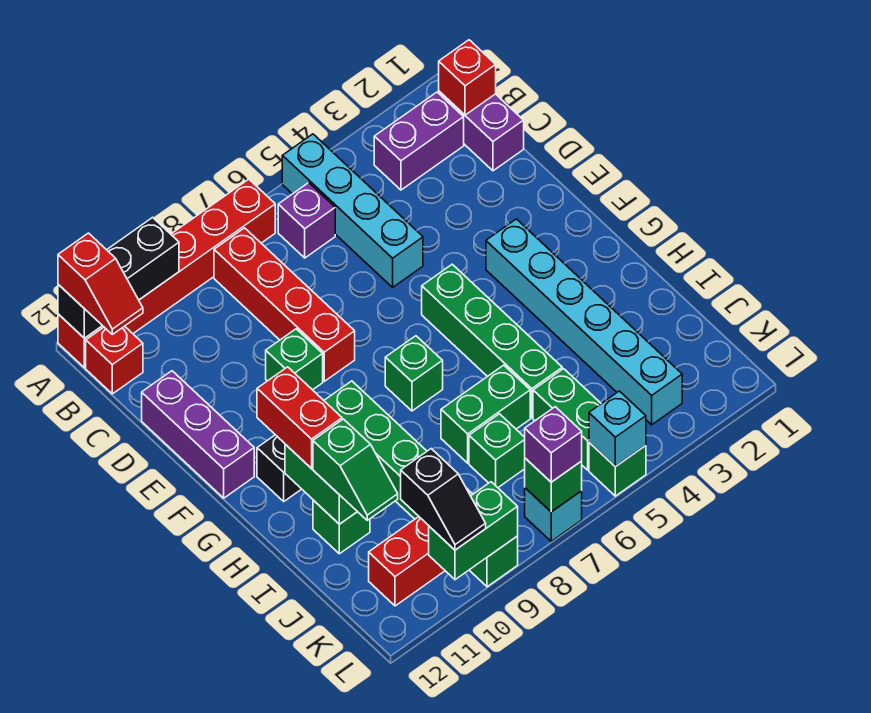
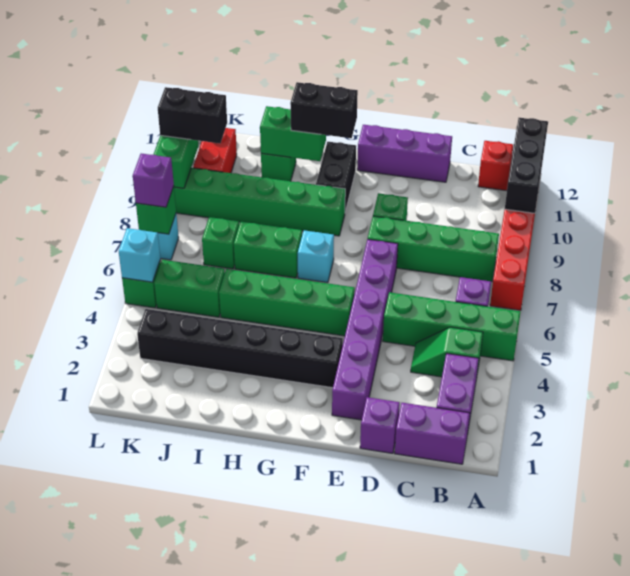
cyan brick A5:D5 level 1 -> green brick A5:D5 level 1
red slope A12:B12 level 3 top A -> none
red brick B1 level 2 -> none
red brick B8:E8 level 1 -> green brick B8:E8 level 1
none -> purple brick D1 level 1
none -> purple brick E2:E7 level 1
cyan brick F3:K3 level 1 -> black brick F3:K3 level 1
green brick G7 level 1 -> cyan brick G7 level 1
red brick G11:H11 level 3 -> black brick G11:H11 level 3
green brick I6:I7 level 1 -> green brick H7:I7 level 1
green slope I11:J11 level 3 top I -> green slope B4:C4 level 1 top B
black slope K10:L10 level 3 top K -> black brick K10:L10 level 3

